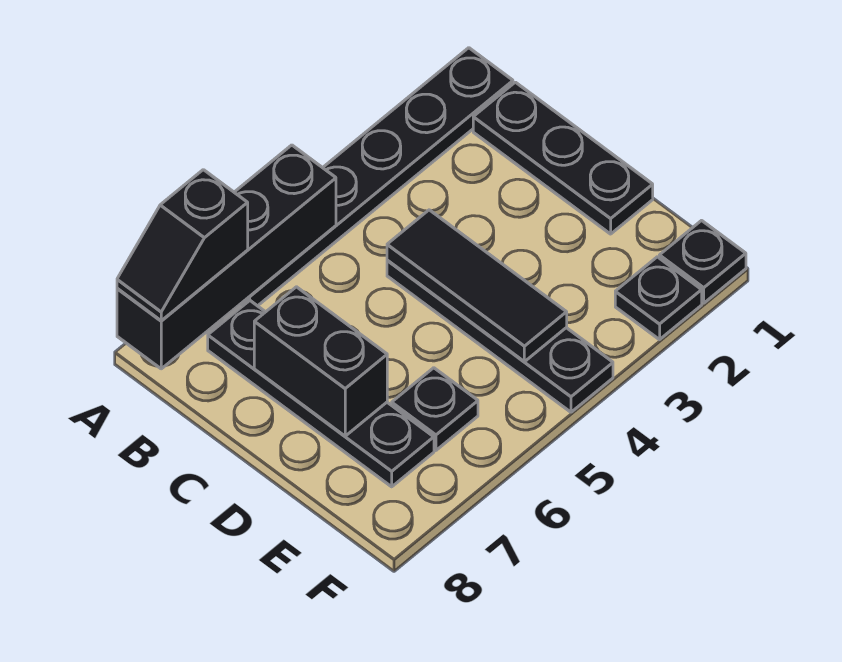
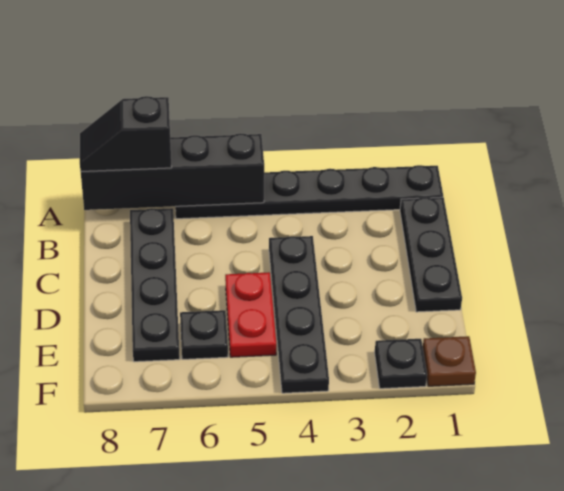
black tile C4:E4 level 2 -> none
black brick C7:D7 level 2 -> none
none -> red plate D5:E5 level 1
black plate F1 level 1 -> brown plate F1 level 1

